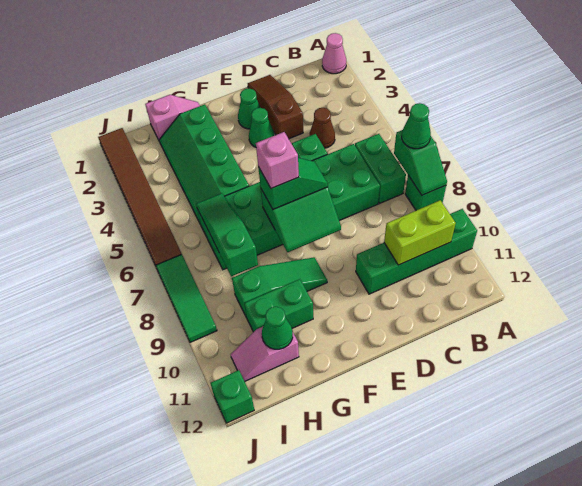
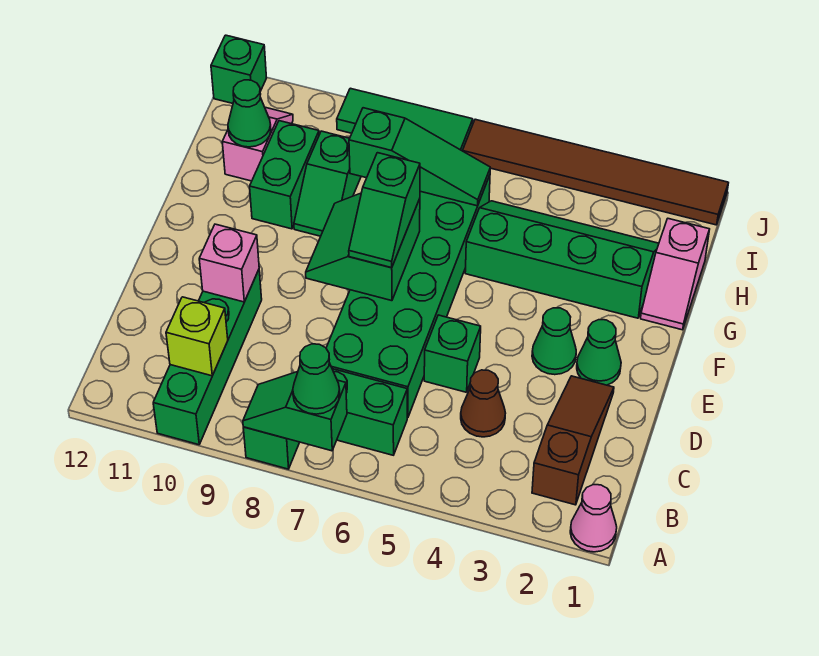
lime brick B10:C10 level 2 -> lime brick B10 level 2
brown slope D1:D3 level 1 top 3 -> brown slope B2:D2 level 1 top B
pink brick F7 level 4 -> pink brick D10 level 2
green slope F9:H9 level 1 top H -> green slope G9:H9 level 1 top H

